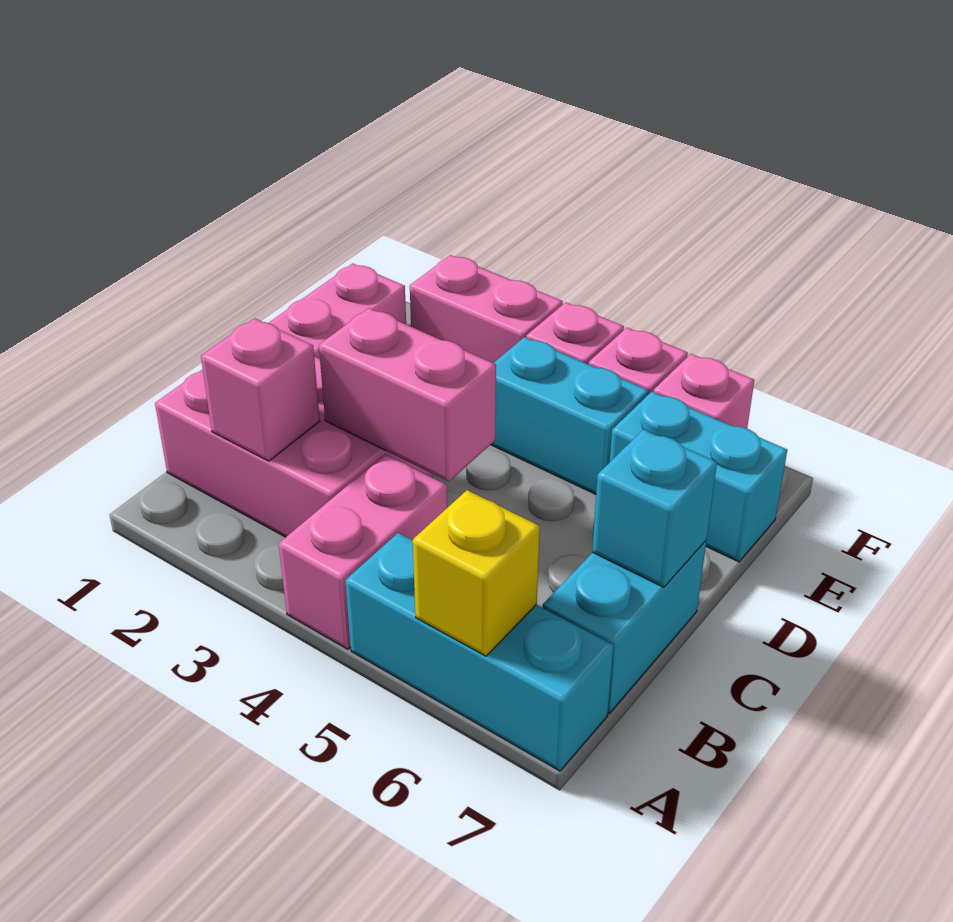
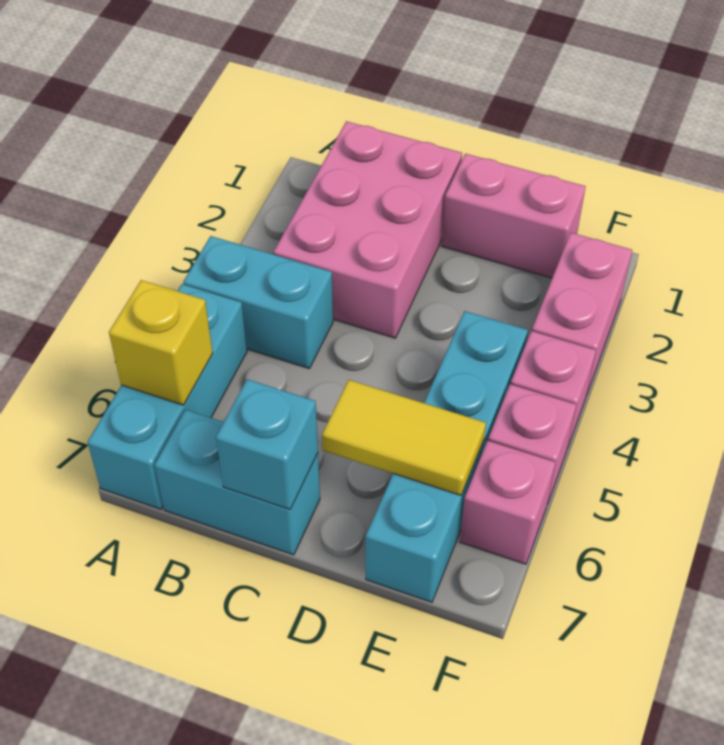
pink brick A4:B4 level 1 -> cyan brick A4:B4 level 1
pink brick B2 level 2 -> none
pink brick C3:C4 level 2 -> none
none -> yellow tile D6:E6 level 2

